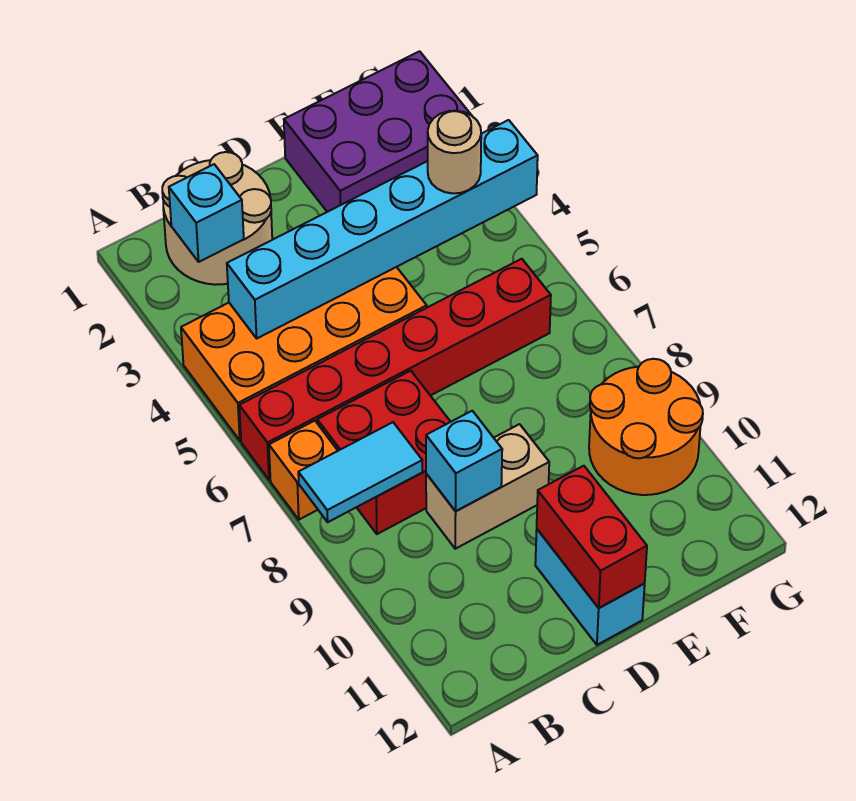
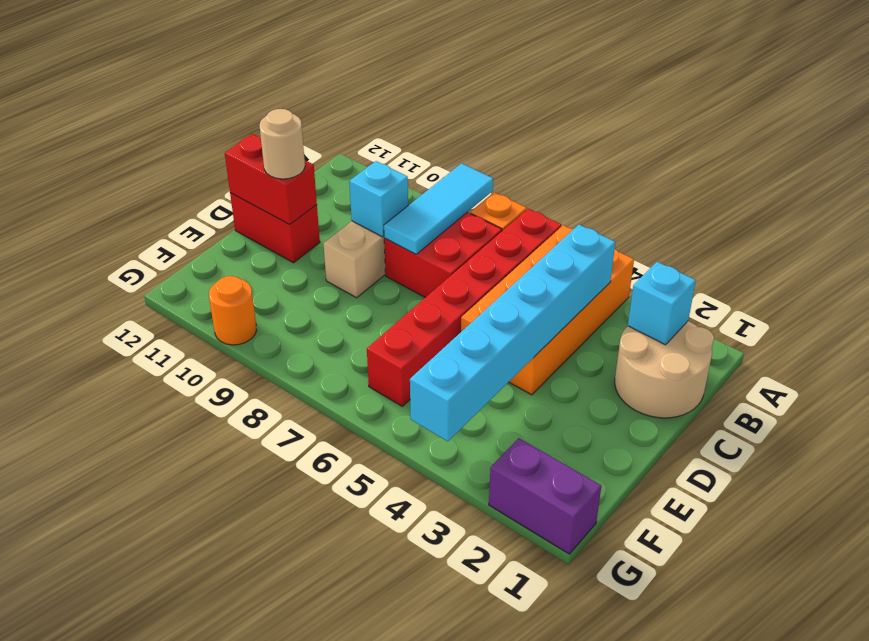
cyan tile A8:B8 level 2 -> cyan tile A8:C8 level 2
cyan brick D11:D12 level 1 -> red brick D11:D12 level 1
purple brick E1:G2 level 1 -> purple brick G1:G2 level 1
tan round brick F4 level 3 -> tan round brick D11 level 3
orange round brick F9:G10 level 1 -> orange round brick G10 level 1

